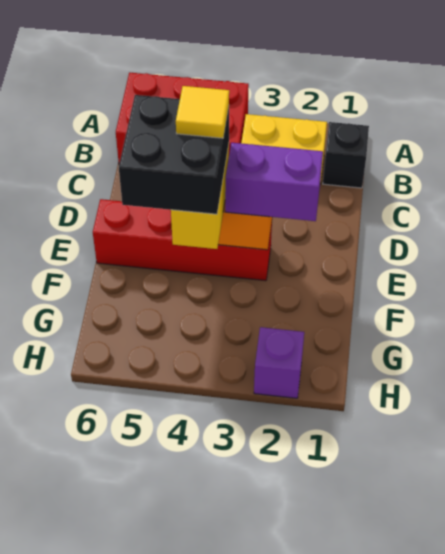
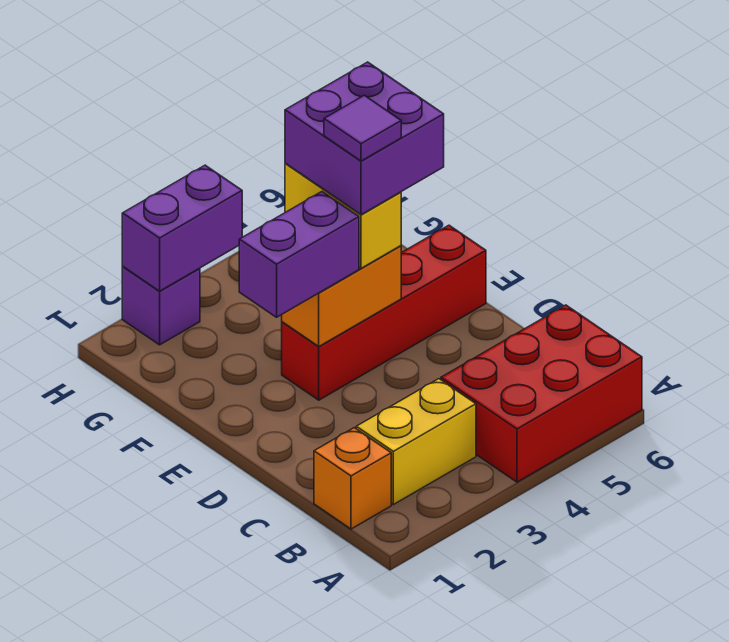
black brick B1 level 1 -> orange brick B1 level 1
black brick E4:F5 level 4 -> purple brick E4:F5 level 4
yellow tile E4 level 5 -> purple tile E4 level 5
none -> purple brick H2:H3 level 2

